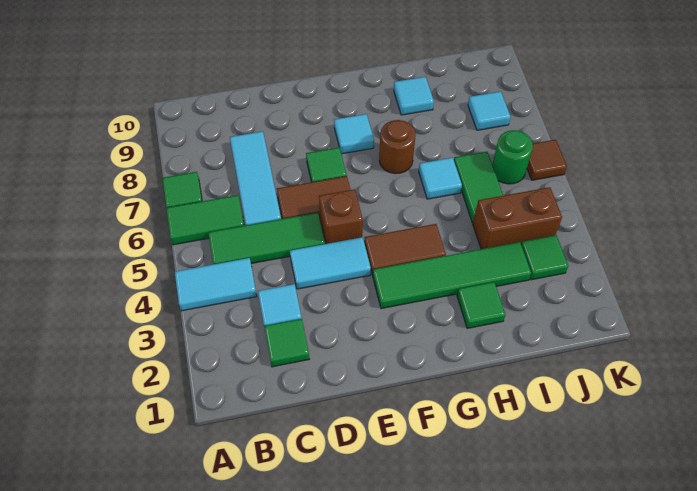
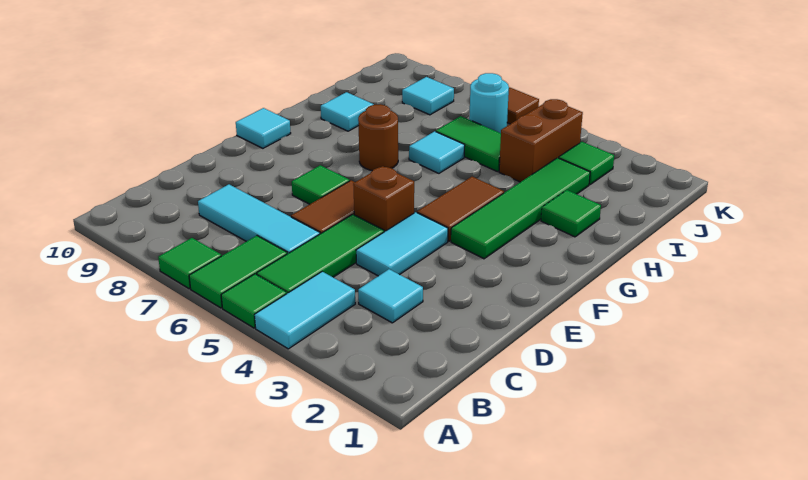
green tile C2 level 1 -> green tile A5 level 1
cyan tile F8 level 1 -> cyan tile F10 level 1
green round brick J6 level 1 -> cyan round brick J6 level 1

